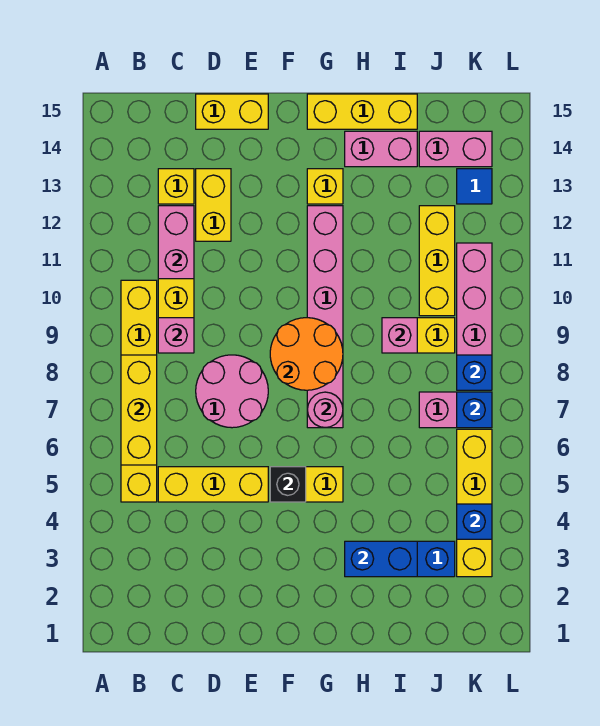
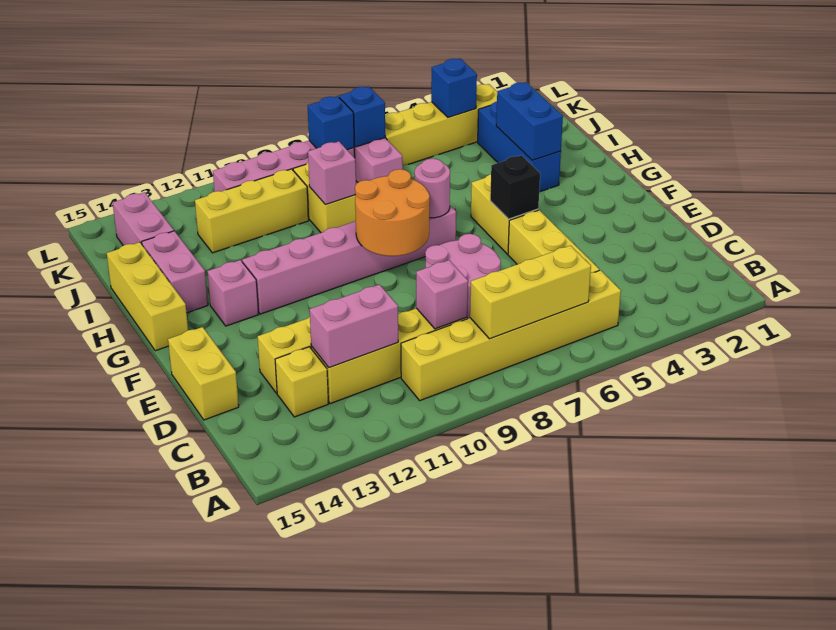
yellow brick G13 level 1 -> pink brick G13 level 1
blue tile K13 level 1 -> none

